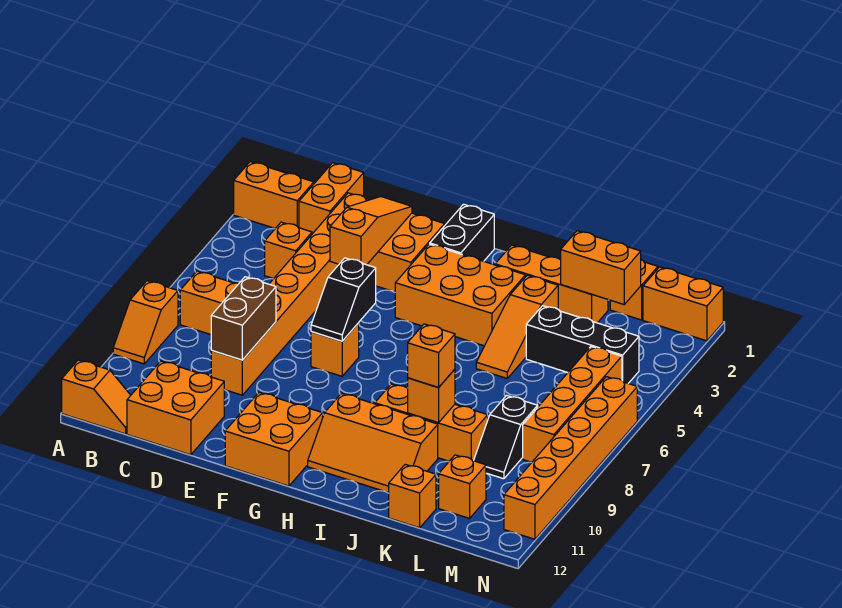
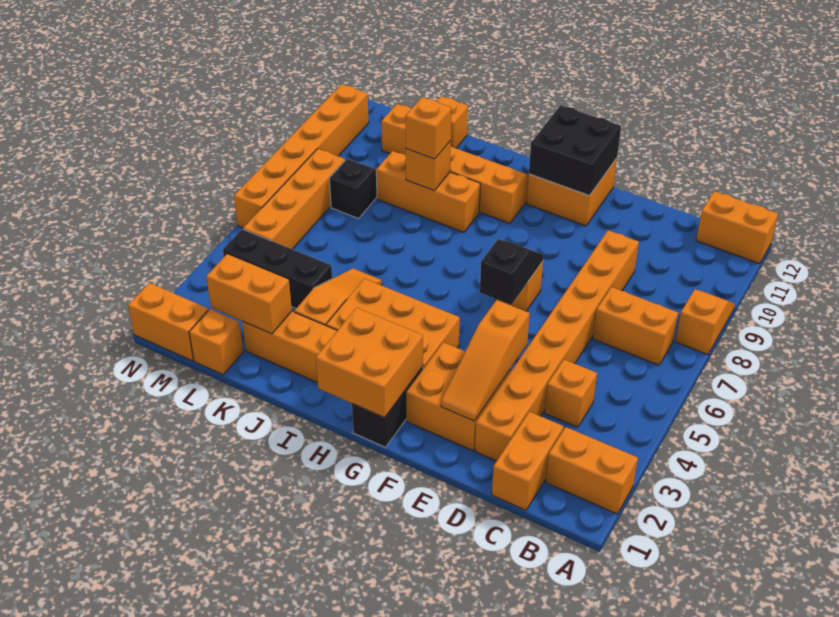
orange slope A12:B12 level 1 top A -> orange brick A12:B12 level 1
orange brick C11:D12 level 1 -> orange brick G1:H2 level 2
brown brick D8:D9 level 2 -> none
none -> black brick F11:G12 level 2

